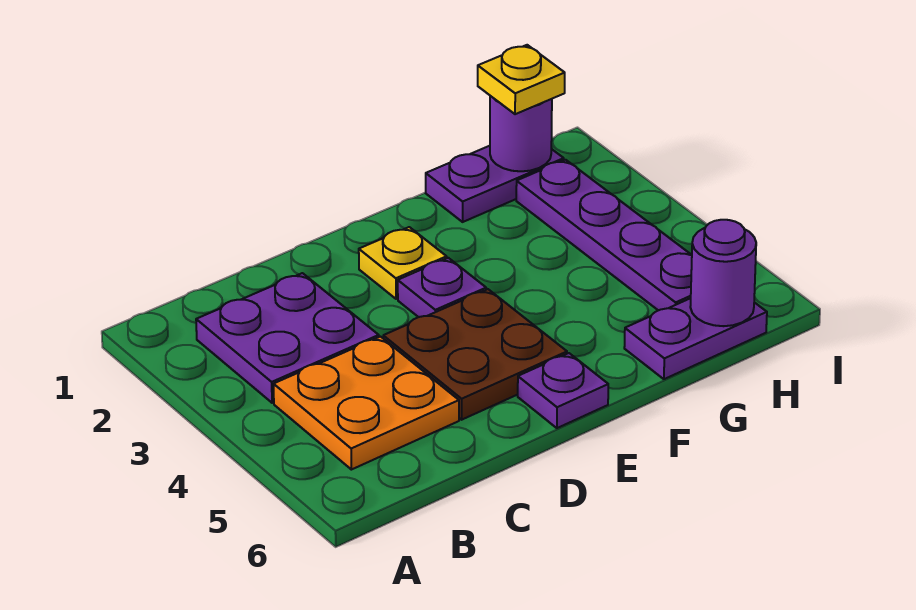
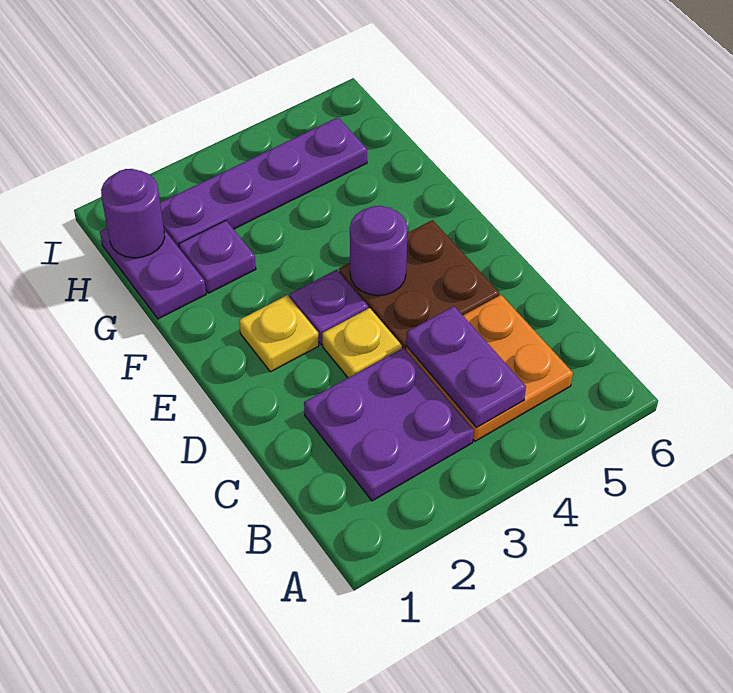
purple plate E6 level 1 -> purple plate G2 level 1
purple plate G6:H6 level 1 -> purple plate B4:C4 level 2
yellow plate H1 level 3 -> yellow plate D3 level 1
purple round brick H6 level 2 -> purple round brick E4 level 2

